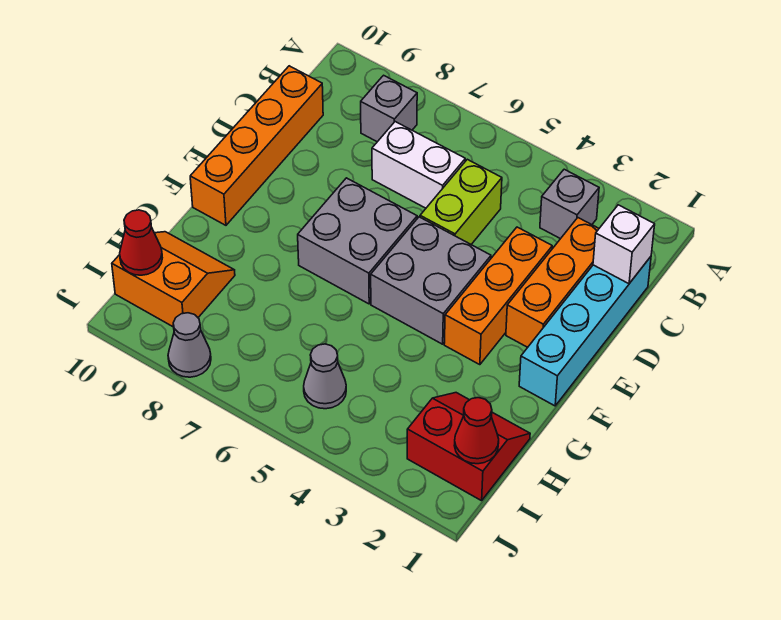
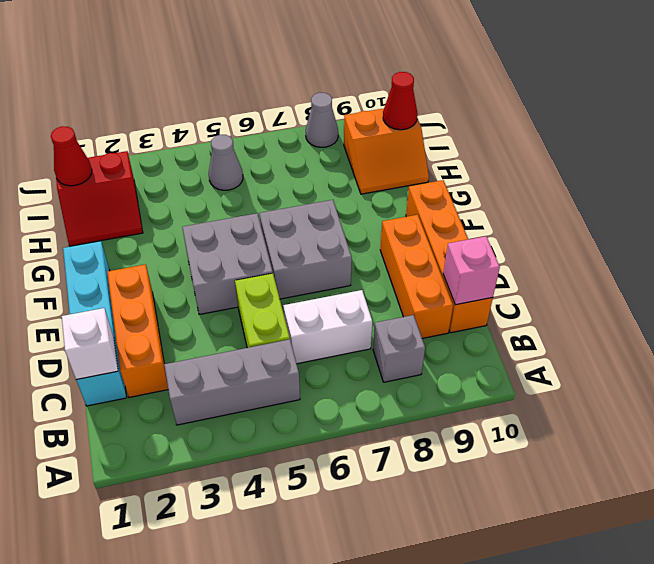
grey brick B3 level 1 -> grey brick B3:B5 level 1
none -> pink brick C10 level 2
orange brick D3:F3 level 1 -> orange brick C9:E9 level 1

